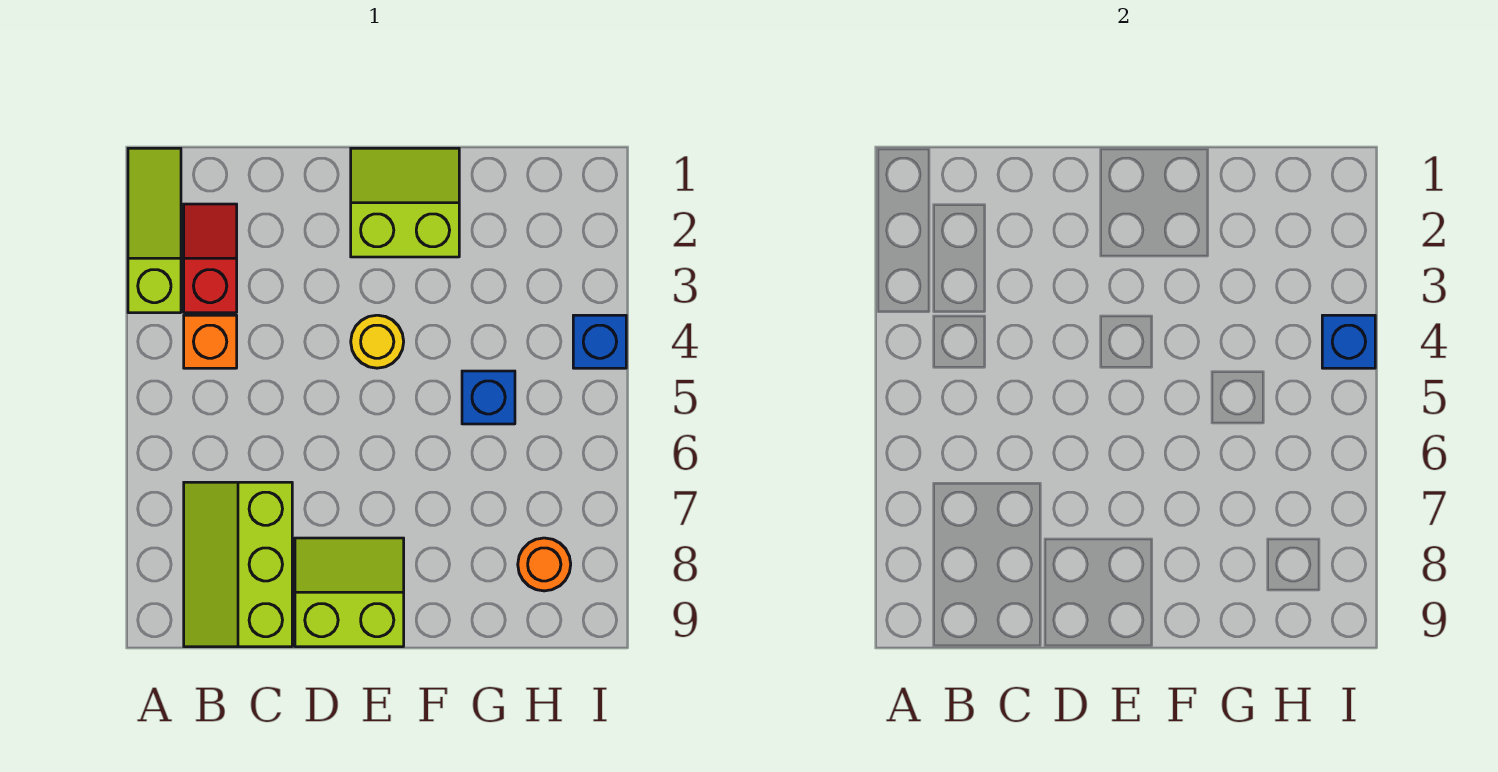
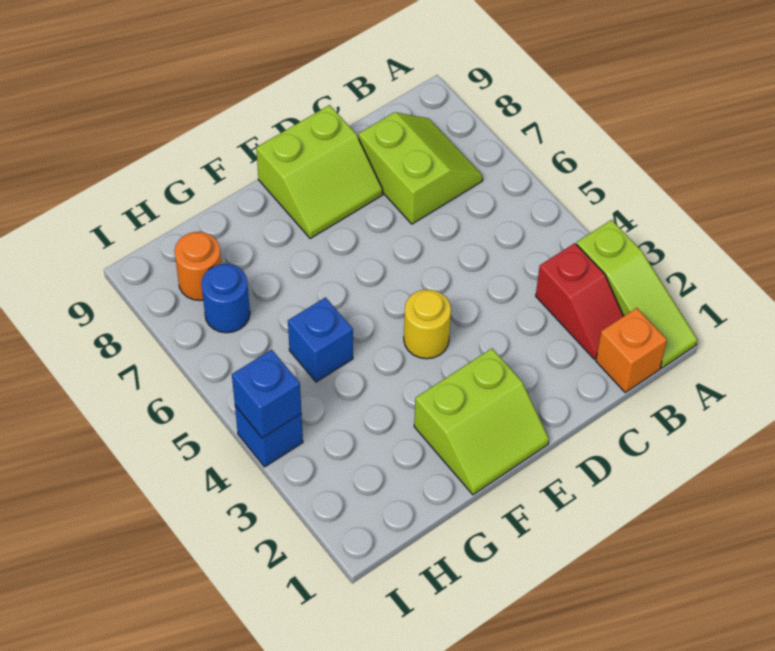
orange brick B4 level 1 -> orange brick B1 level 1
lime slope B7:C9 level 1 top C -> lime slope B7:C8 level 1 top C
none -> blue round brick H7 level 1

